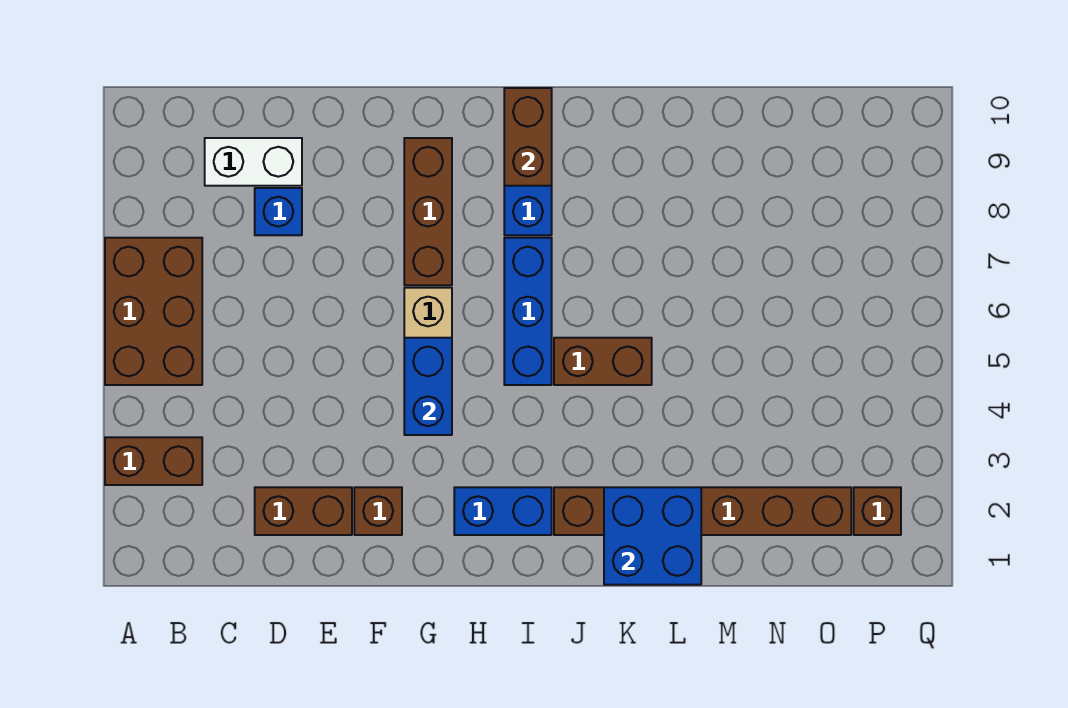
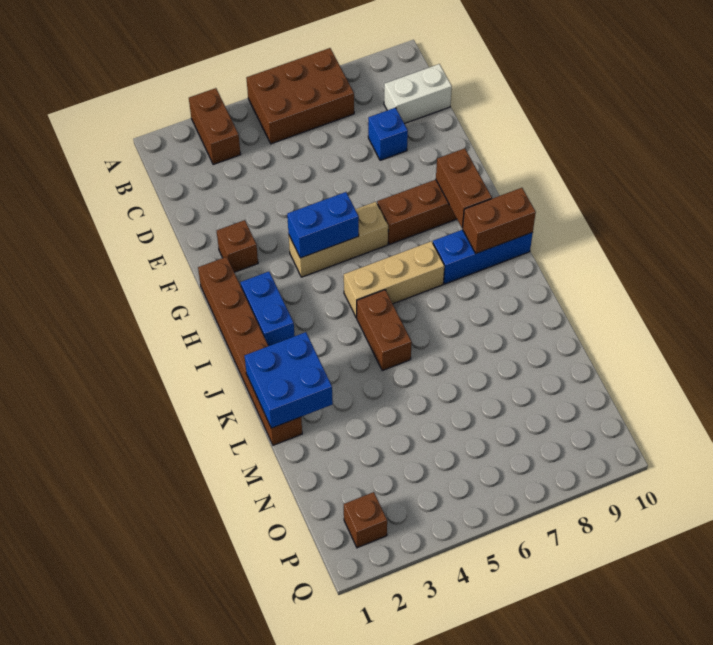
white brick C9:D9 level 1 -> white brick C9:C10 level 1
brown brick D2:E2 level 1 -> brown brick G9:H9 level 2
blue brick I5:I7 level 1 -> tan brick I5:I7 level 1
brown brick J2:O2 level 1 -> brown brick G1:L1 level 1

